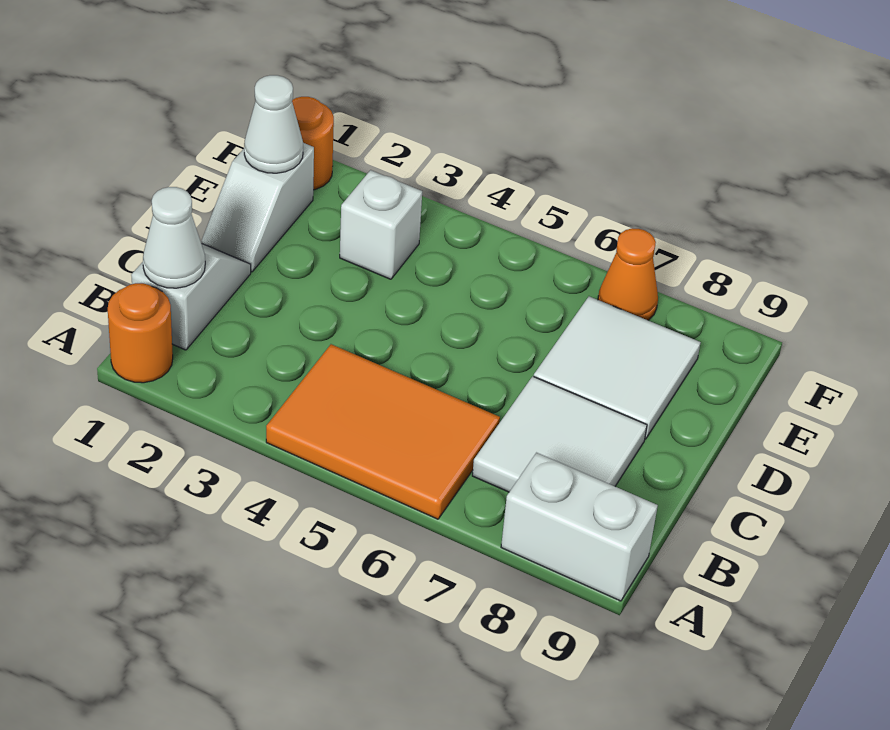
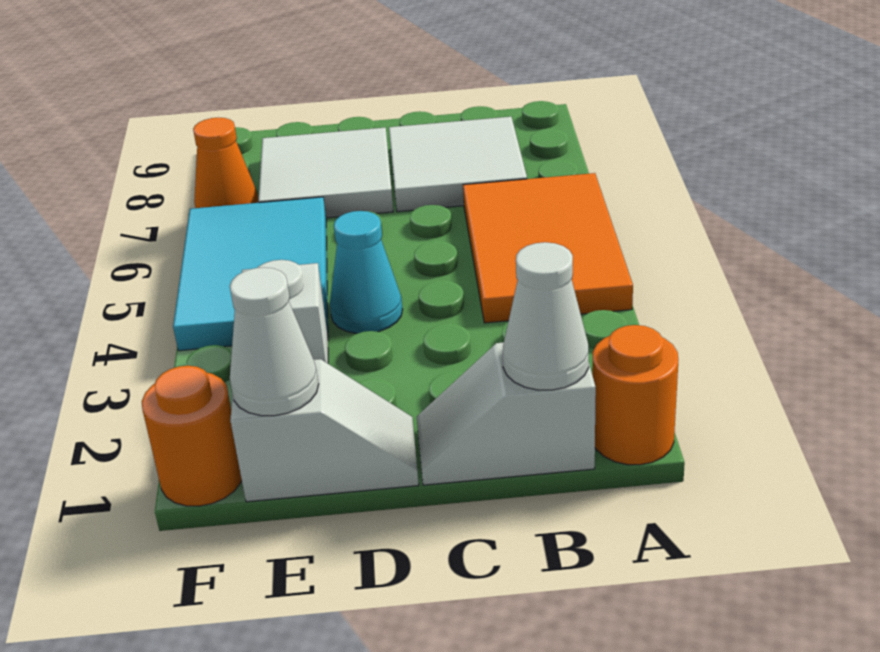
white brick A8:A9 level 1 -> none
none -> cyan cone D4 level 1
none -> cyan tile E4:F6 level 1

